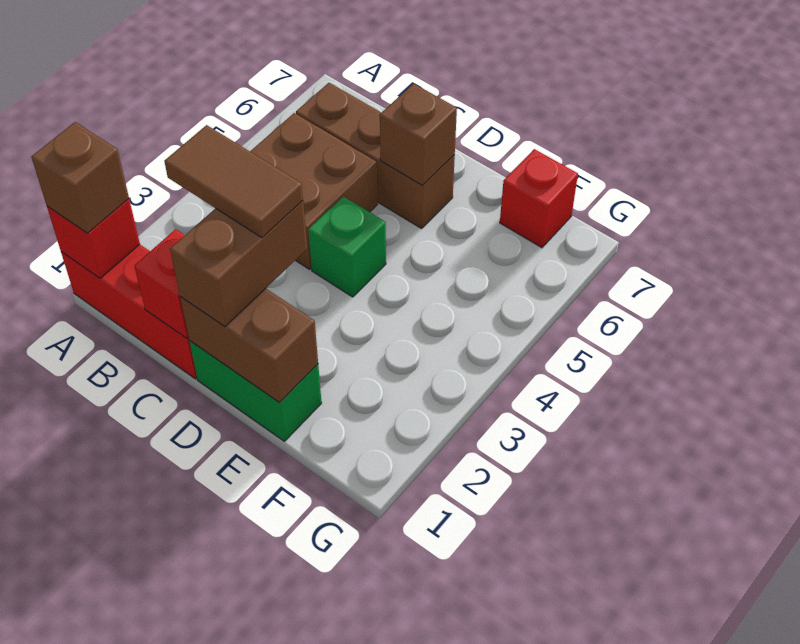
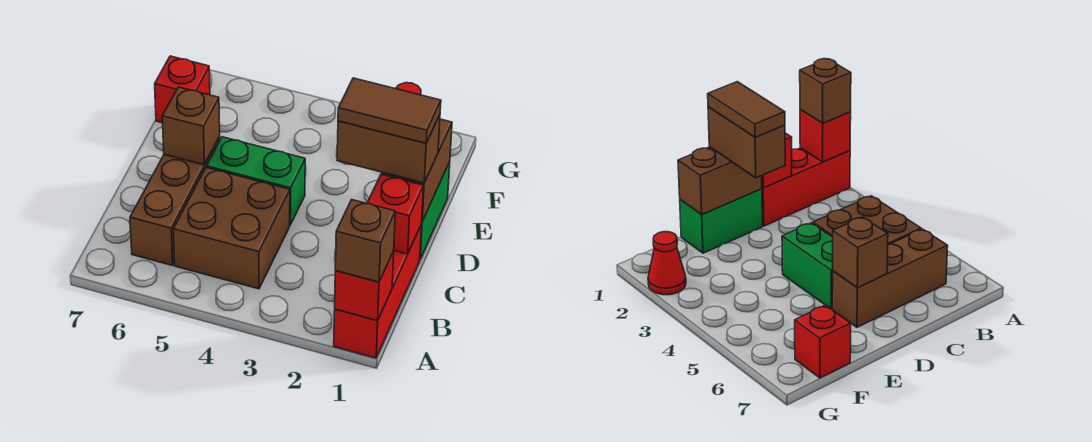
brown tile C2:D2 level 4 -> brown tile D1:D2 level 4
green brick D4 level 1 -> green brick D4:D5 level 1
none -> red cone G2 level 1

